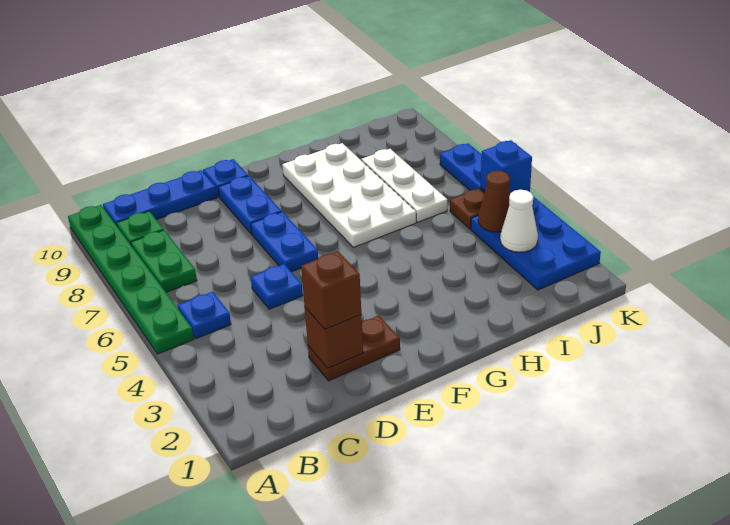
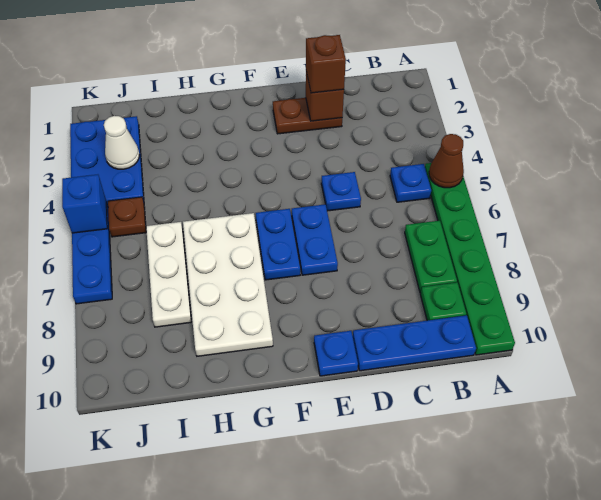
blue plate E8:E9 level 1 -> blue plate F6:F7 level 1
brown cone J4 level 2 -> brown cone A5 level 2

